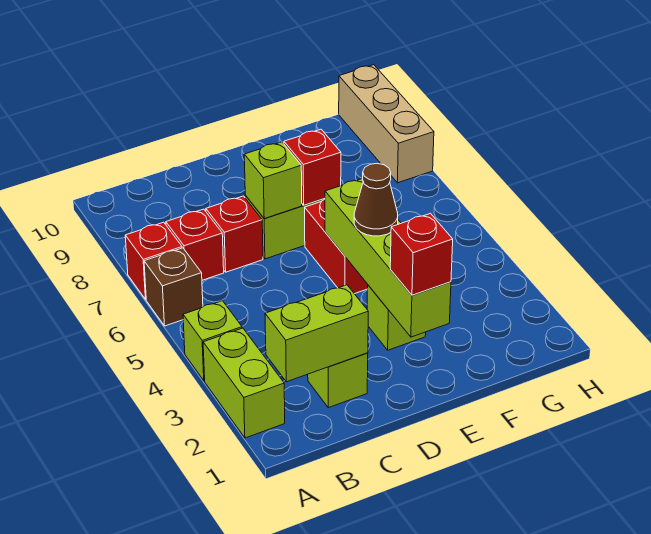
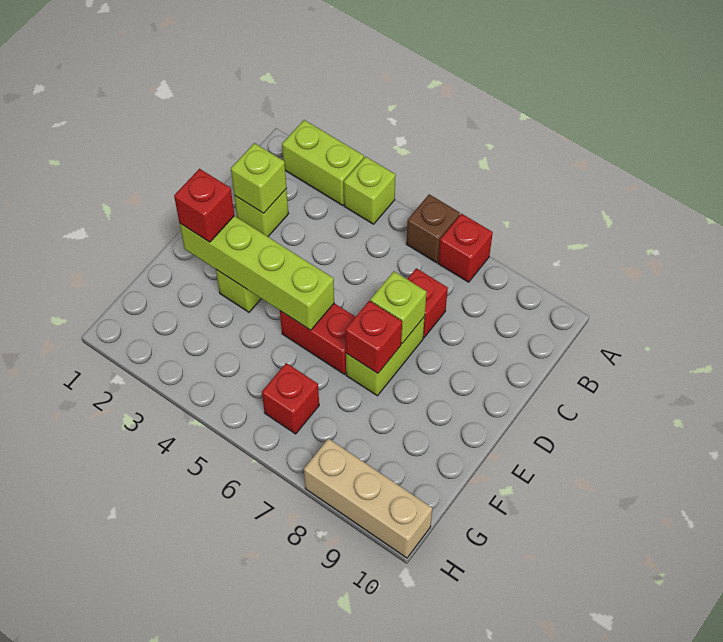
lime brick B2:C2 level 2 -> lime brick C2 level 2
red brick B7 level 1 -> red brick G6 level 1
brown cone E4 level 3 -> none

